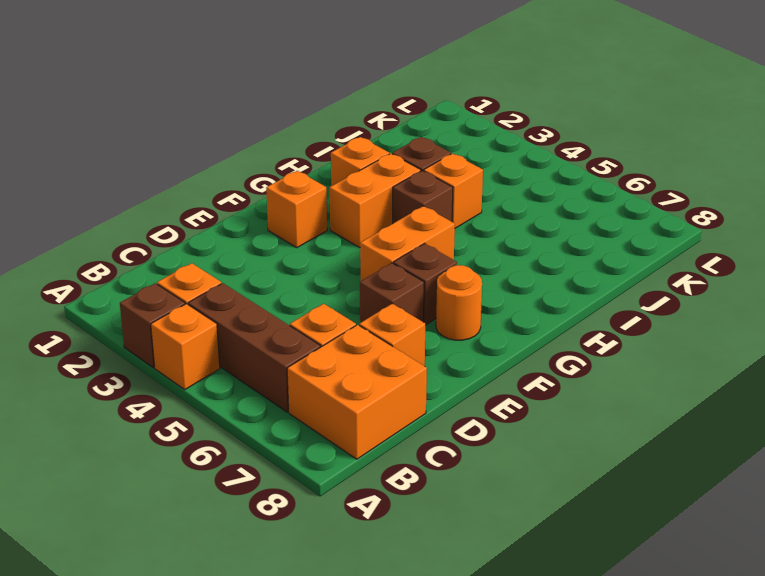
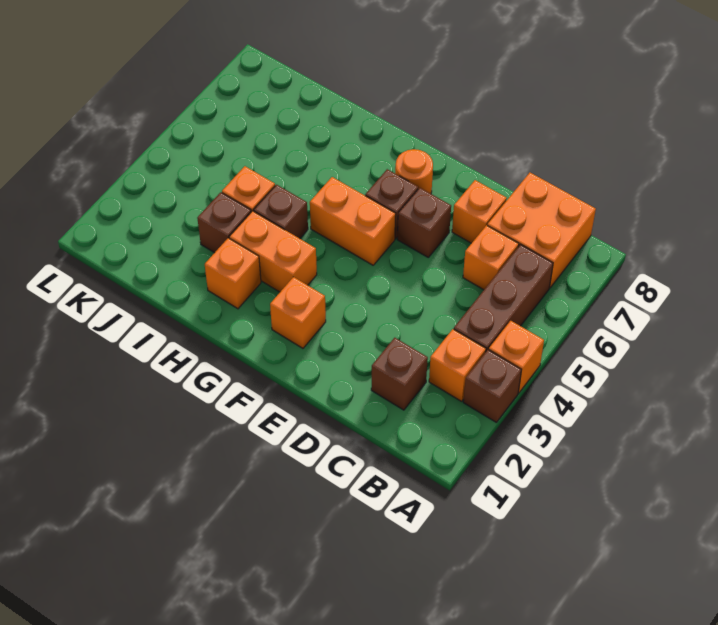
none -> brown brick C2 level 1

